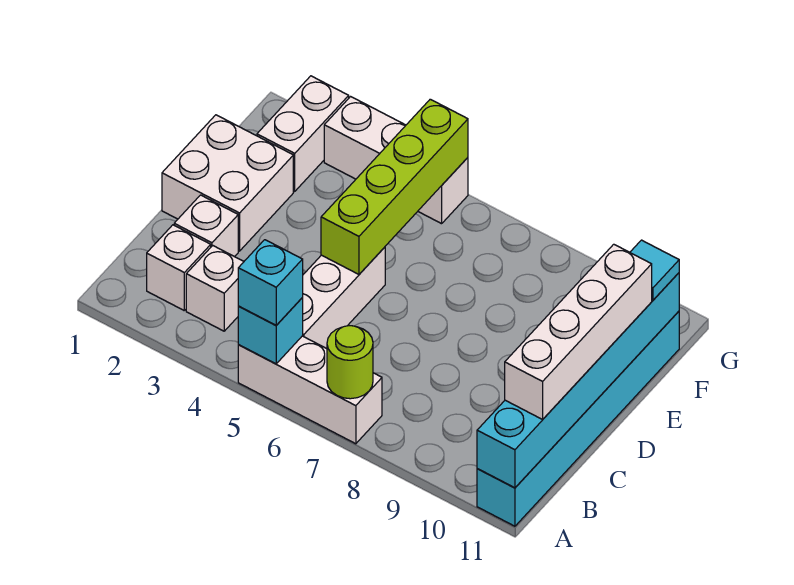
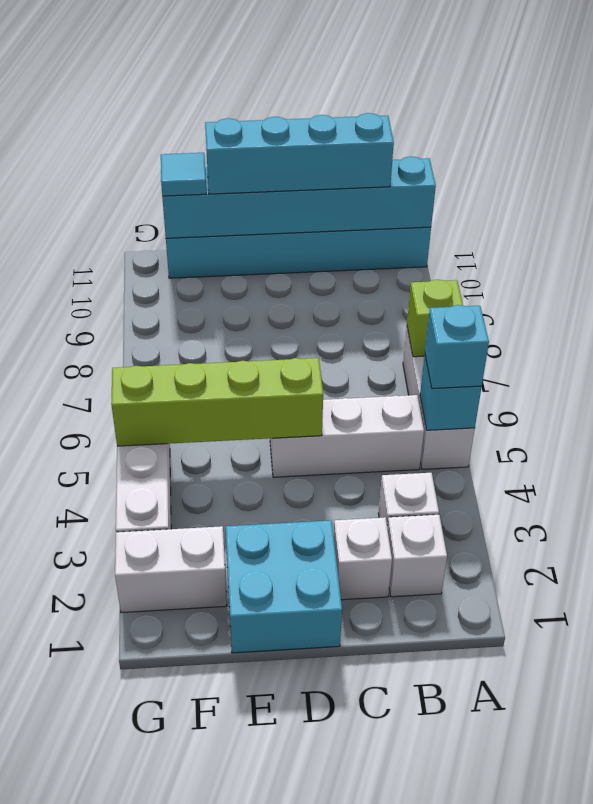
lime round brick A7 level 2 -> lime brick A7 level 2
white brick B11:E11 level 3 -> cyan brick B11:E11 level 3
white brick D1:E2 level 1 -> cyan brick D1:E2 level 1

